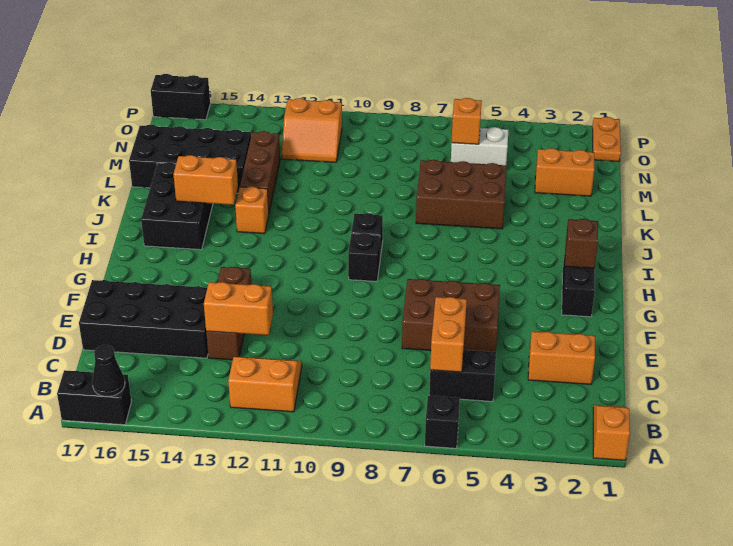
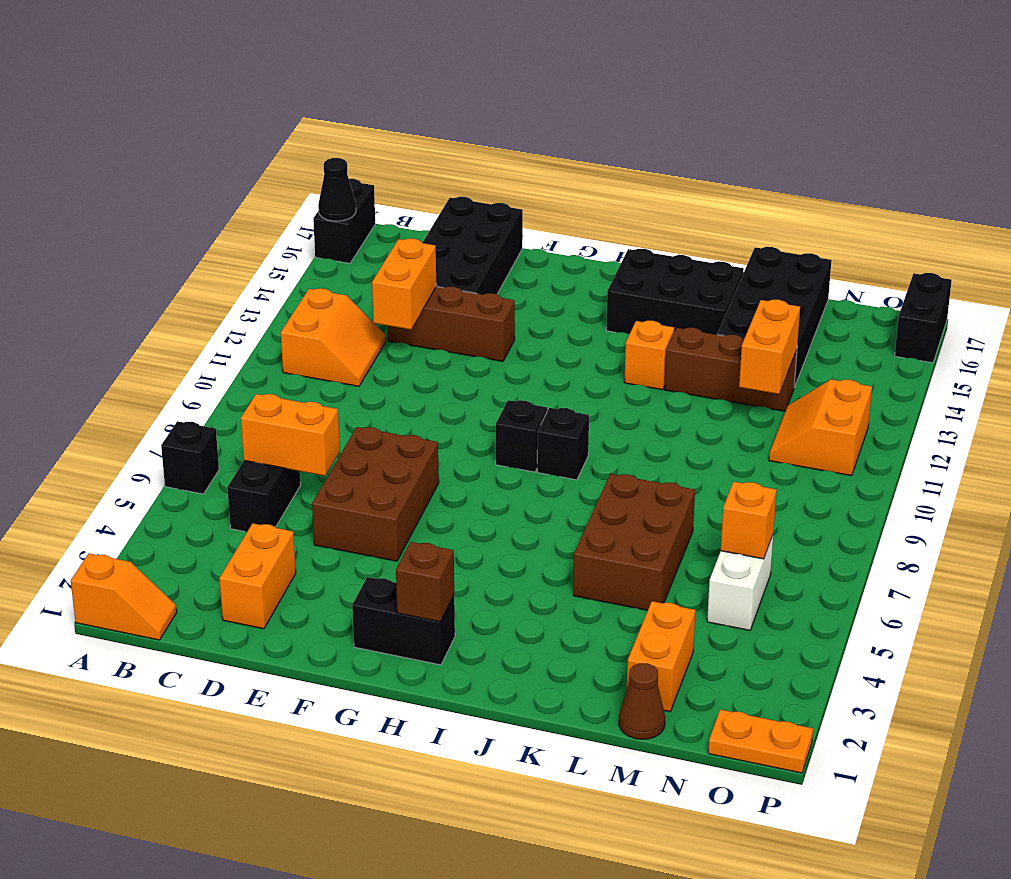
orange brick J14:J15 level 2 -> orange brick M12:M13 level 2
none -> brown cone M1 level 1

